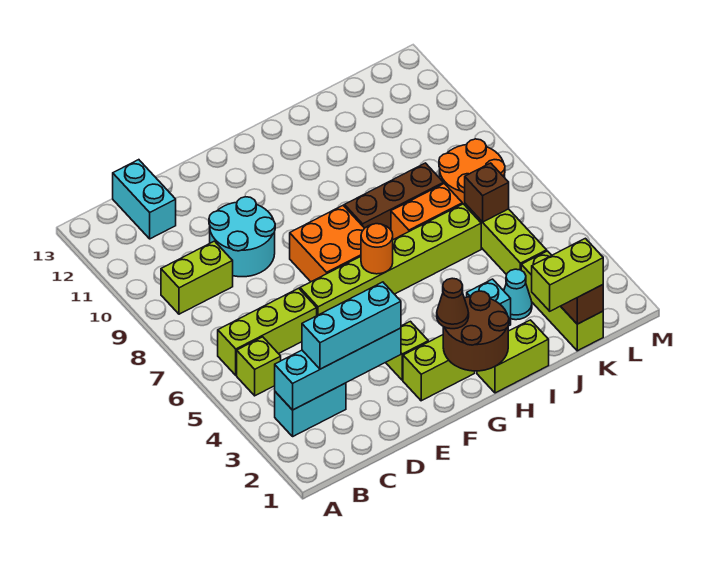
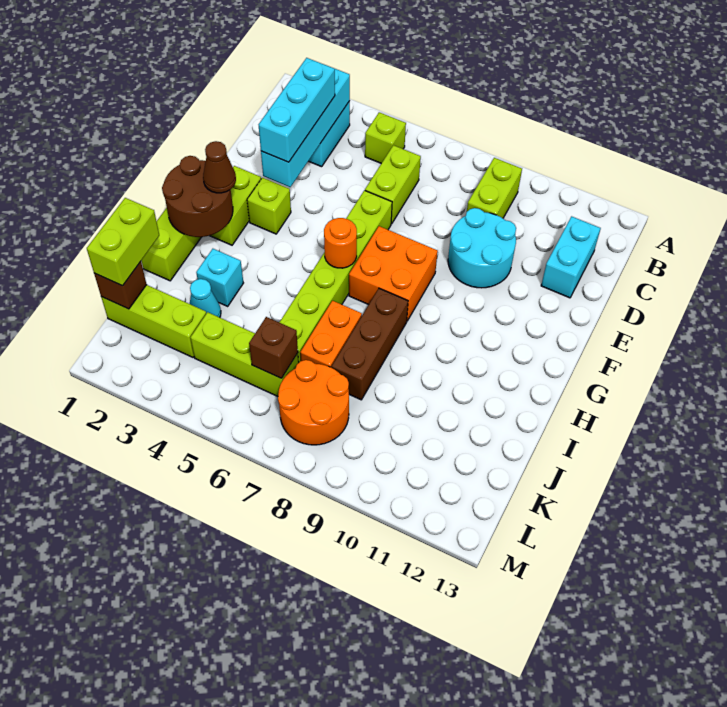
lime brick B6:D6 level 1 -> lime brick C6:D6 level 1
cyan brick C12:C13 level 1 -> cyan brick C12:D12 level 1

